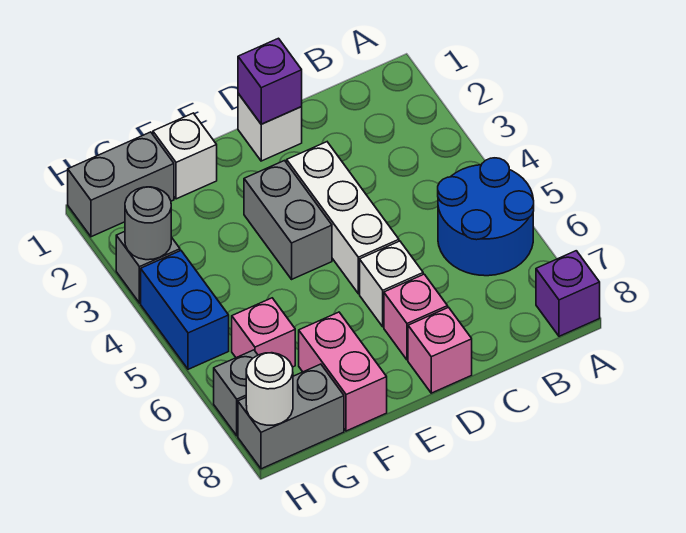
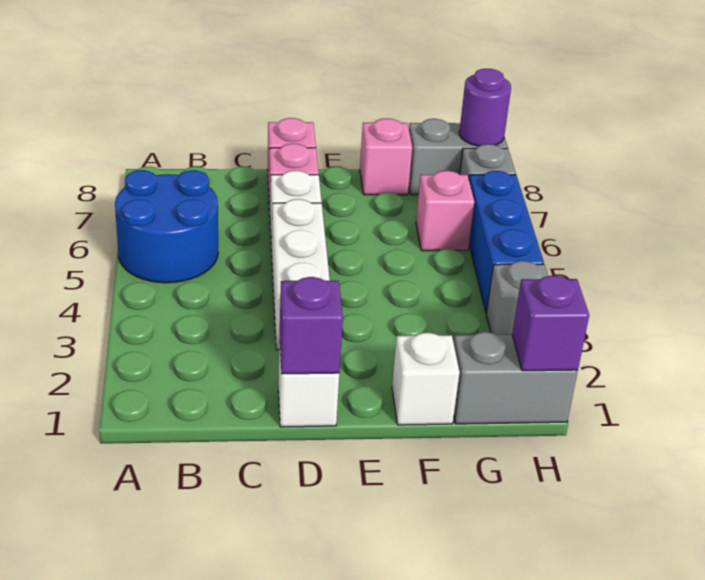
purple brick A8 level 1 -> purple brick H1 level 2
grey brick E3:E4 level 1 -> none
pink brick F7:F8 level 1 -> pink brick F8 level 1
grey round brick H3 level 2 -> none
blue brick H4:H5 level 1 -> blue brick H4:H6 level 1
white round brick H8 level 2 -> purple round brick H8 level 2

